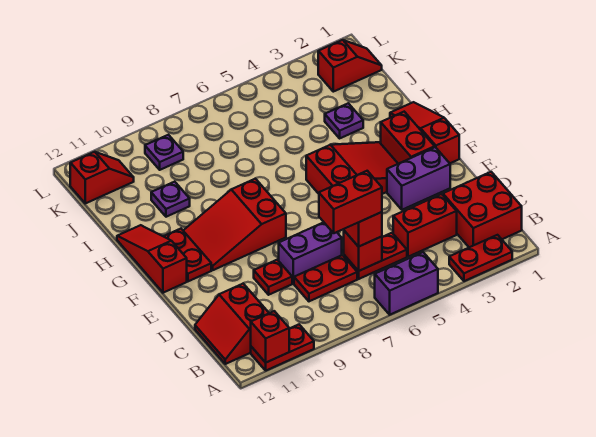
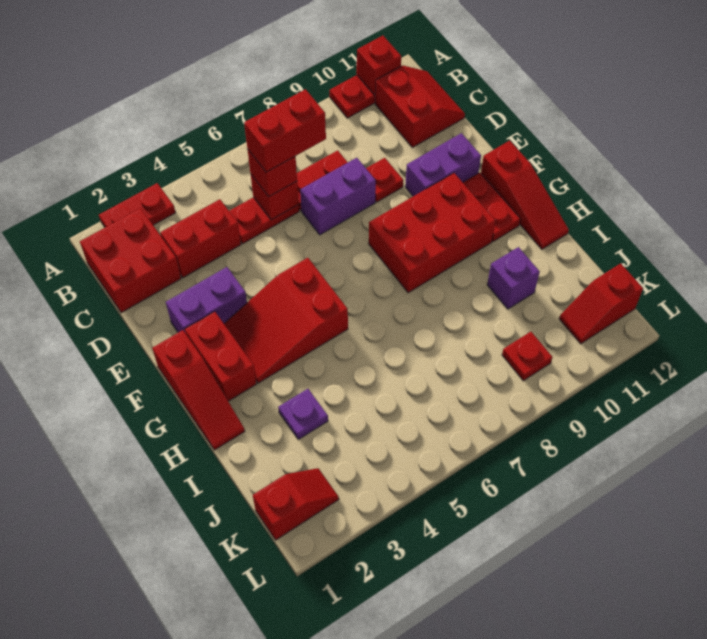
purple brick A5:A6 level 1 -> purple brick E10:E11 level 1
red slope F8:G10 level 1 top 8 -> red brick F8:G10 level 1
purple plate I10 level 1 -> purple brick I10 level 1
red slope K1:K2 level 1 top 2 -> red slope K1:K2 level 1 top 1
purple plate K9 level 1 -> red plate K9 level 1

